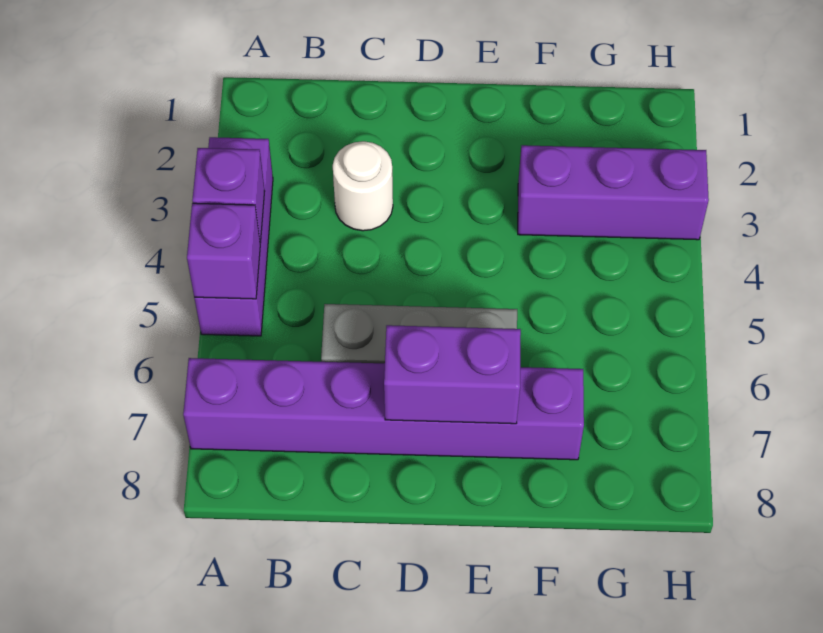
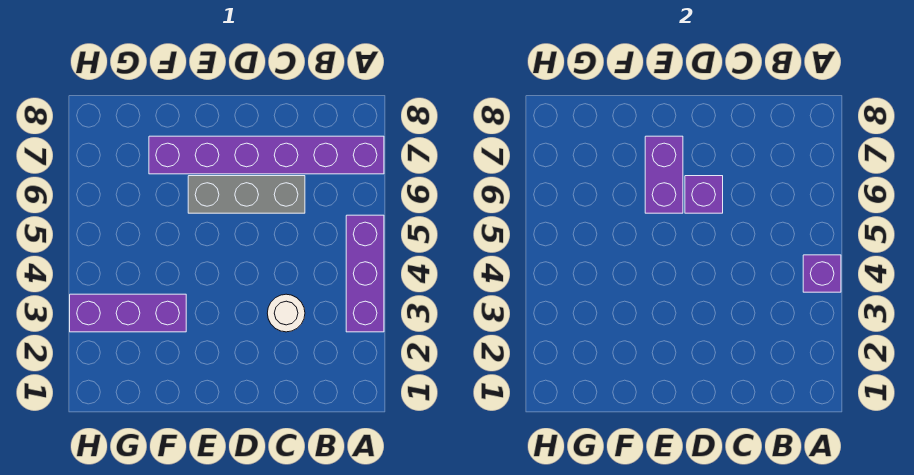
purple brick A5 level 2 -> purple brick D6 level 2
purple brick D7:E7 level 2 -> purple brick E6:E7 level 2

